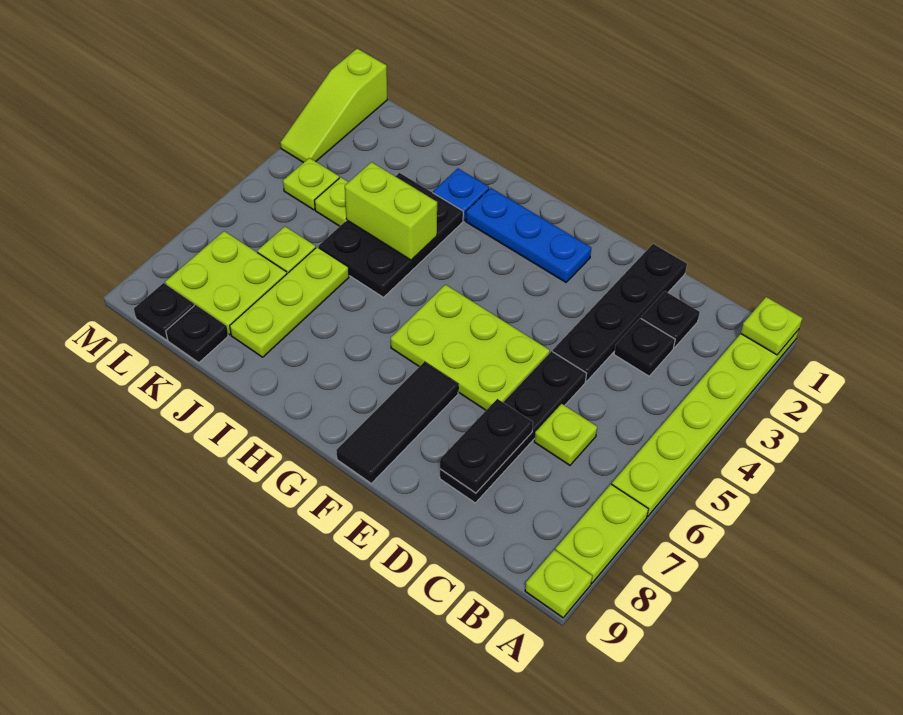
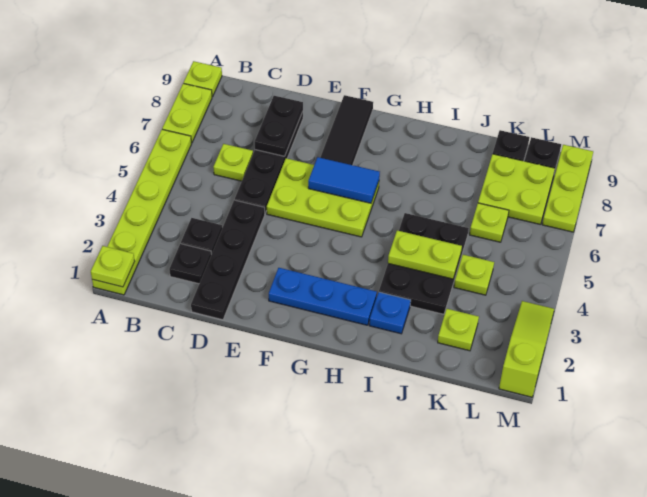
none -> blue tile F6:G6 level 2
lime brick I4:J4 level 2 -> lime plate I4:J4 level 2
lime plate J6:J8 level 1 -> lime plate M7:M9 level 1
lime plate L4 level 1 -> lime plate K2 level 1

